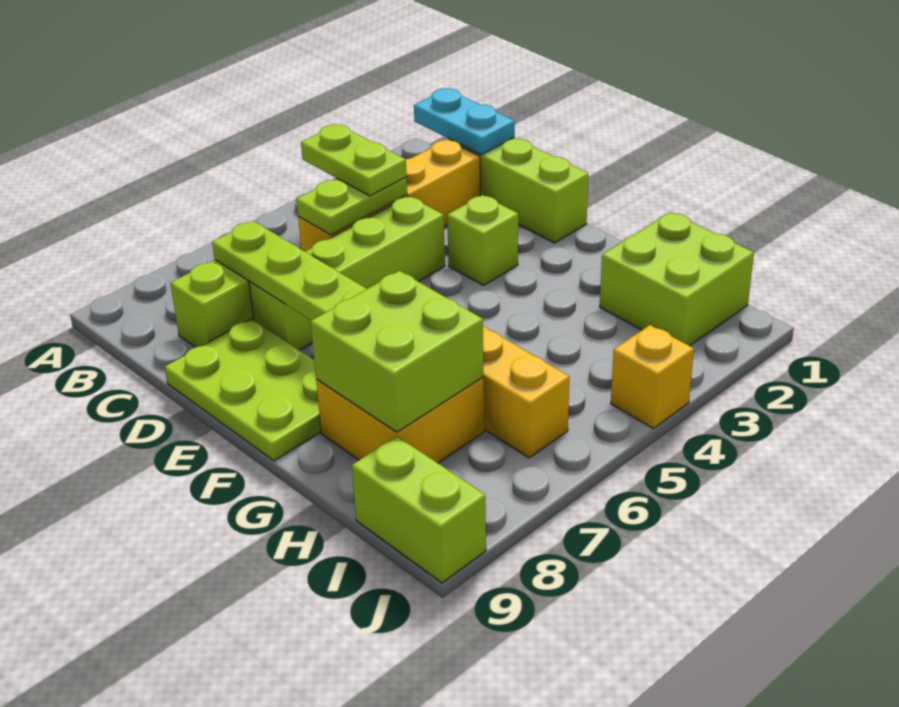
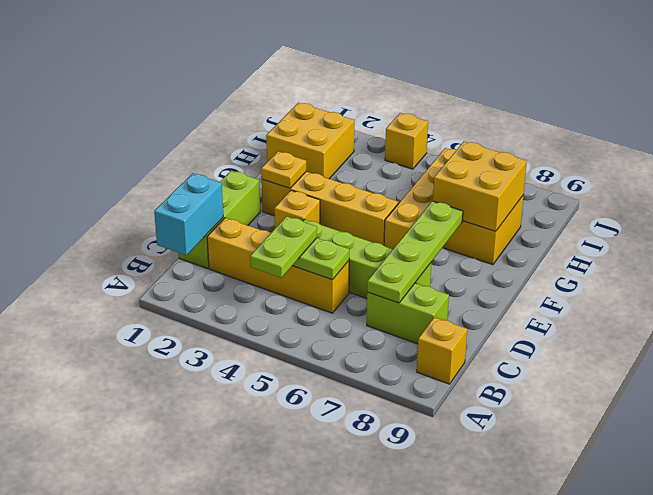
cyan plate B1:C1 level 2 -> cyan brick B1:C1 level 2
none -> yellow brick B9 level 1
lime plate D8:F9 level 1 -> none
lime brick E3 level 1 -> yellow brick E3 level 1
none -> yellow brick F2:F5 level 1
none -> yellow plate F2 level 2
lime brick G7:H8 level 2 -> yellow brick G7:H8 level 2
lime brick H1:I2 level 1 -> yellow brick H1:I2 level 1
lime brick I9:J9 level 1 -> none

